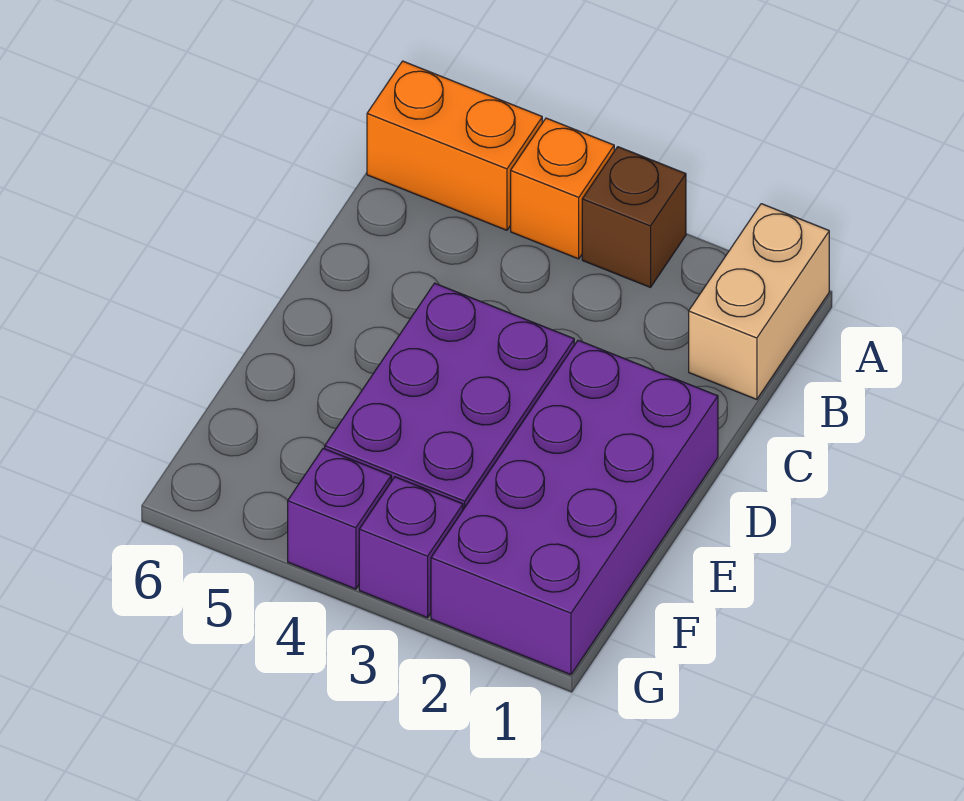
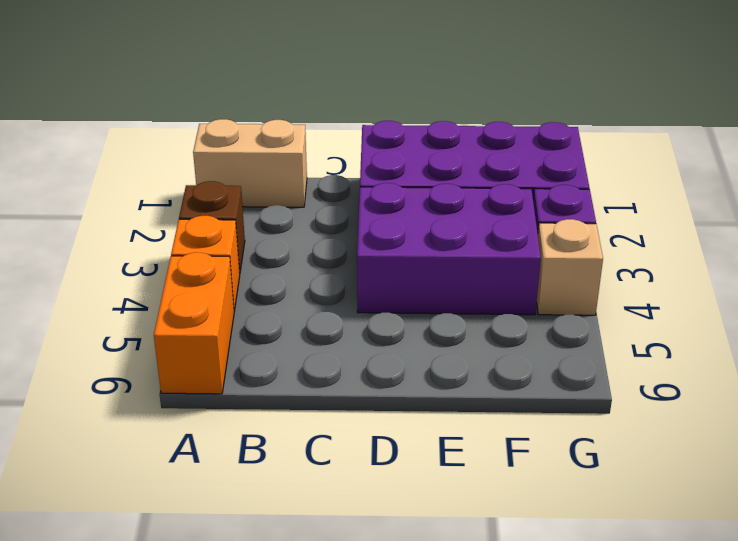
purple brick G4 level 1 -> tan brick G4 level 1

